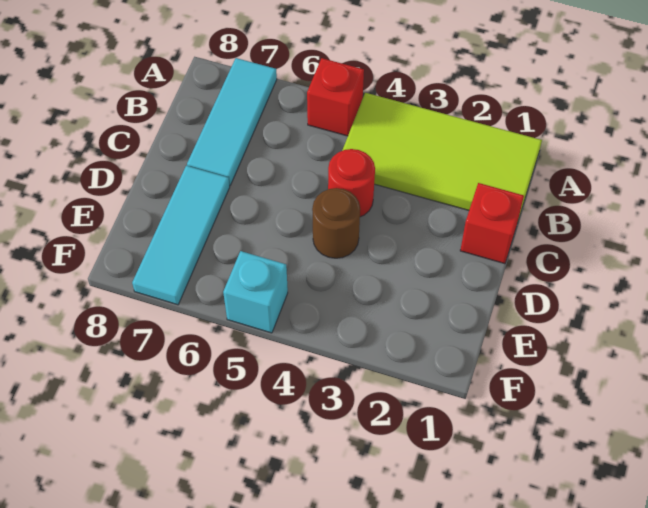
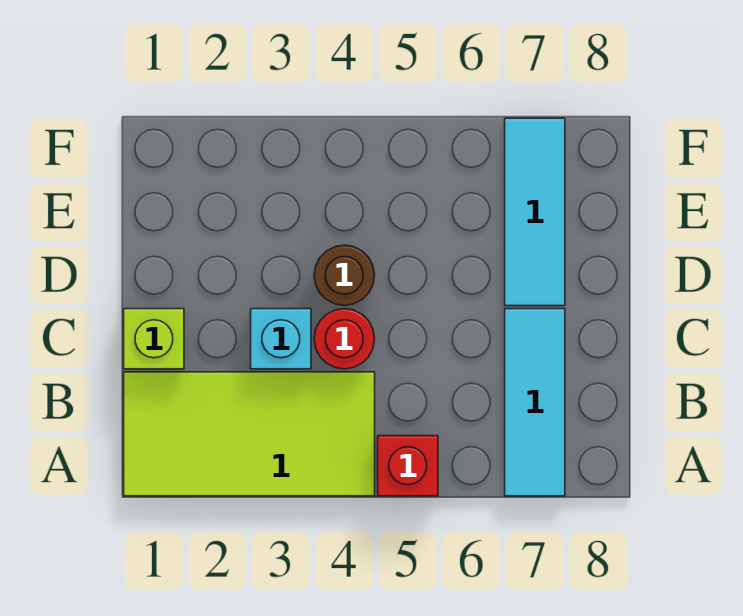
red brick C1 level 1 -> lime brick C1 level 1
cyan brick F5 level 1 -> cyan brick C3 level 1

